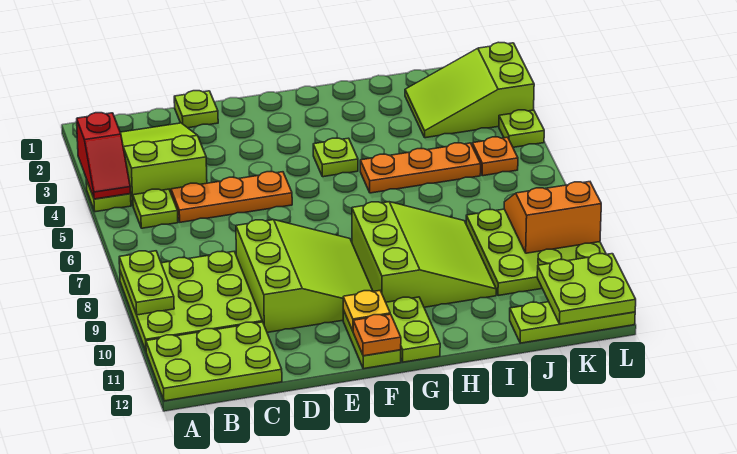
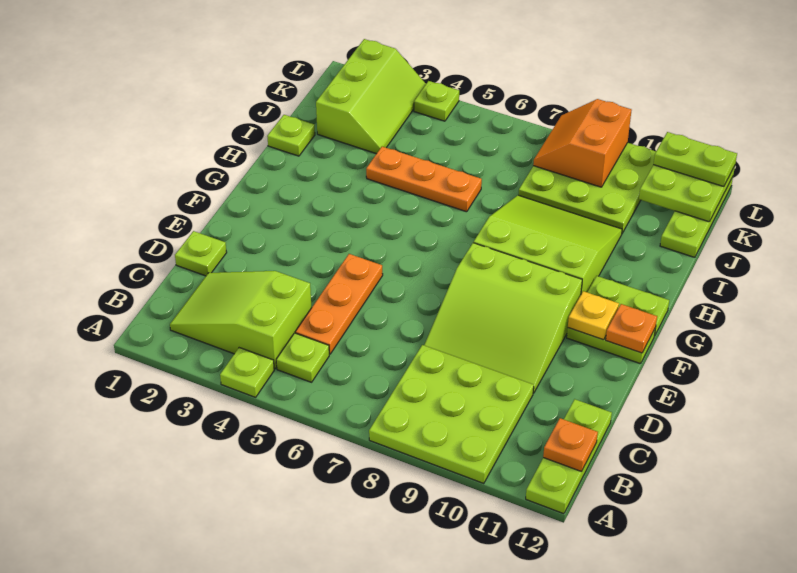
red slope A3:A4 level 2 top 3 -> none
lime plate A8:A9 level 2 -> lime plate L11:L12 level 3
lime plate A11:C12 level 1 -> lime plate A12:C12 level 1
lime slope D8:F10 level 1 top D -> lime slope D8:F10 level 1 top F
lime plate G4 level 1 -> lime plate I1 level 1
orange plate H5:J5 level 1 -> orange plate I4:I6 level 1
lime slope J2:L3 level 1 top L -> lime slope J2:L3 level 1 top 2
orange plate K5 level 1 -> orange plate B12 level 2

